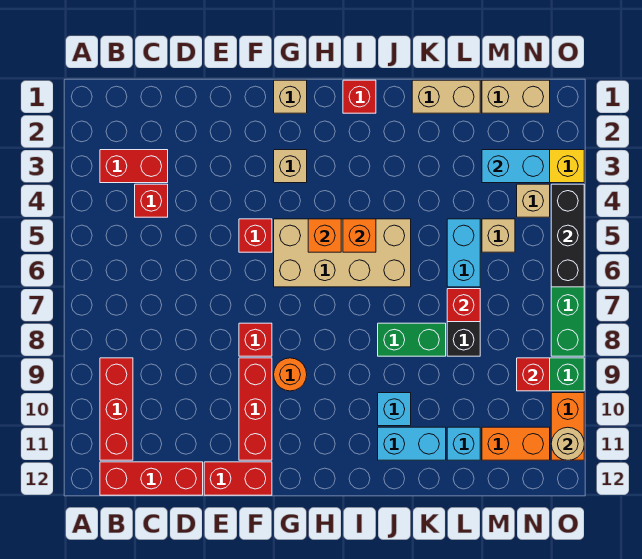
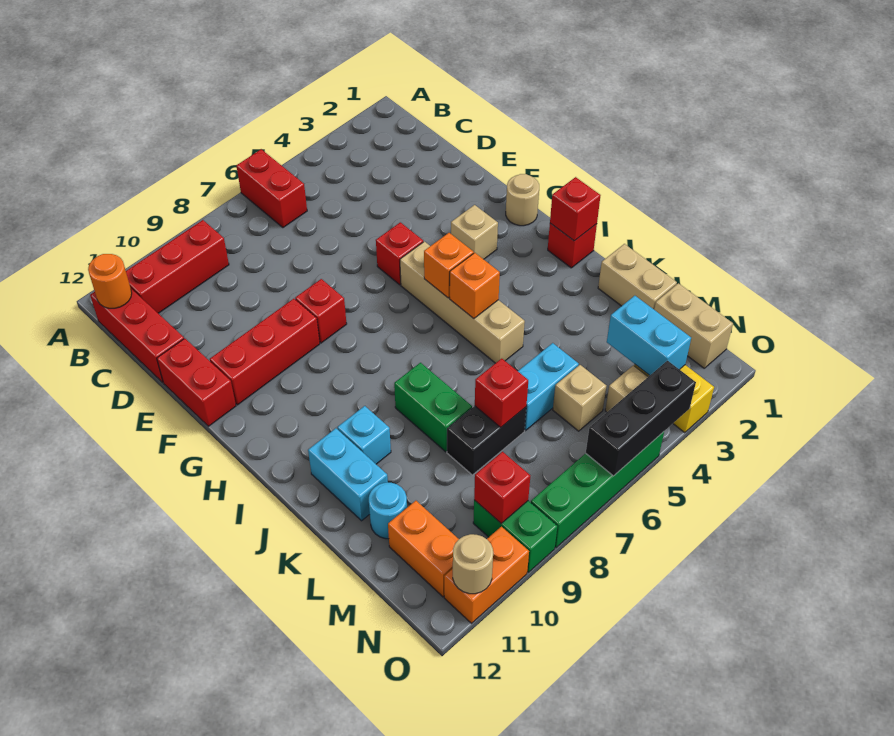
red brick B3:C3 level 1 -> red brick A6:B6 level 1
red brick C4 level 1 -> red brick I1 level 2
tan brick G1 level 1 -> tan round brick G1 level 1
tan brick G5:J6 level 1 -> tan brick G5:J5 level 1
orange round brick G9 level 1 -> orange round brick B12 level 2
cyan brick L11 level 1 -> cyan round brick L11 level 1

